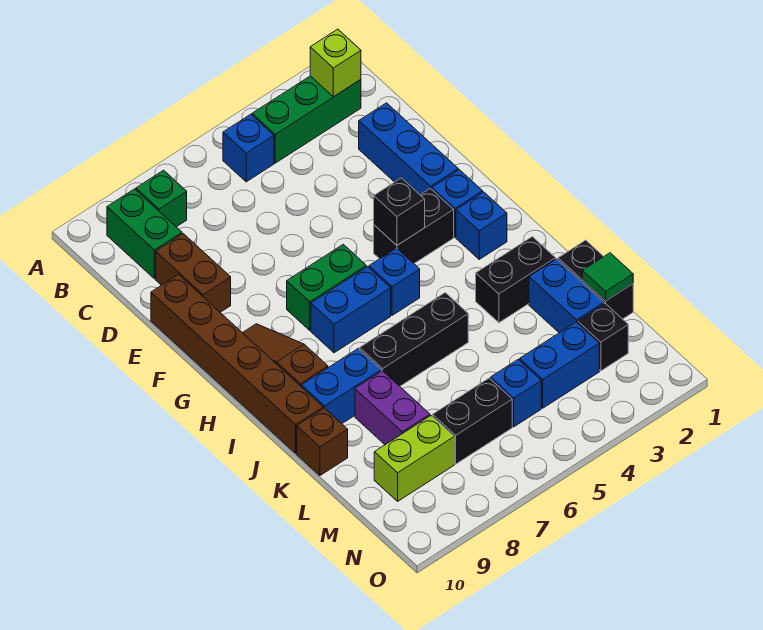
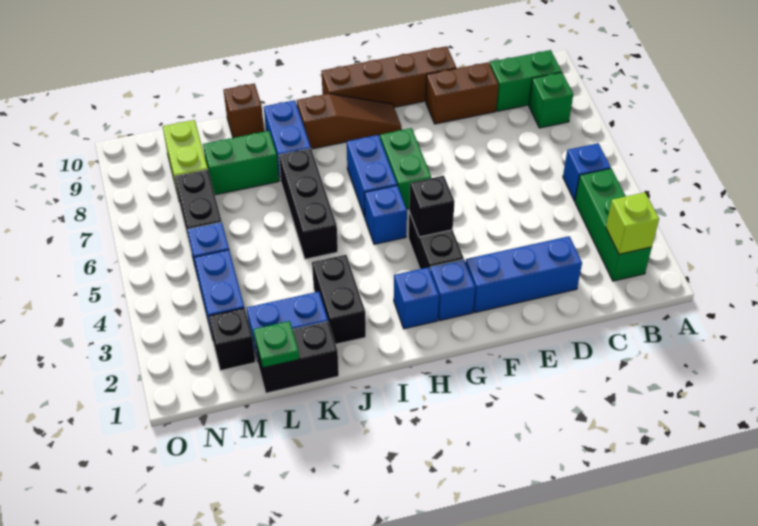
brown brick E10:J10 level 1 -> brown brick E10:H10 level 1
purple brick K8:L8 level 1 -> green brick K8:L8 level 1
green tile L1 level 2 -> green plate L1 level 2

